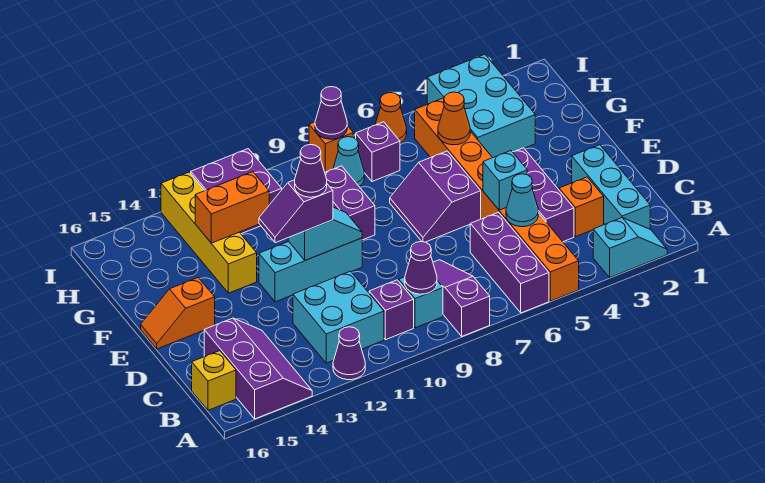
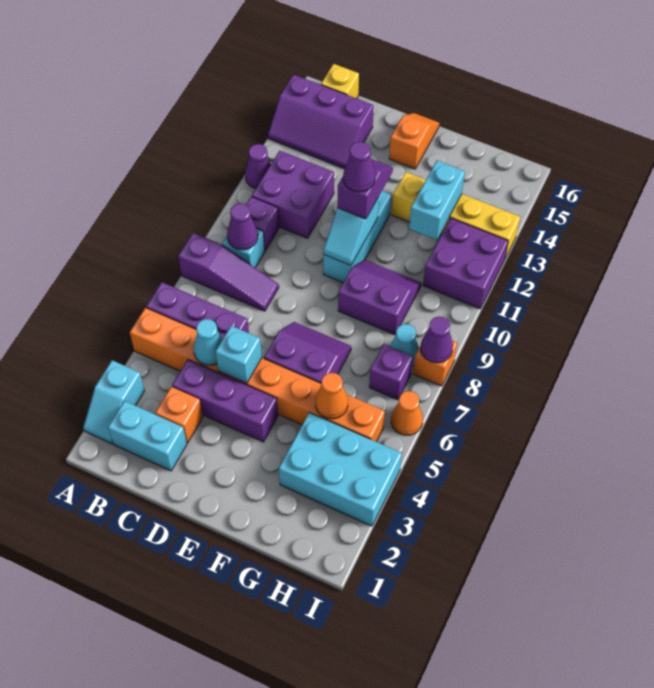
cyan brick B2:D2 level 1 -> cyan brick B2:C2 level 1
cyan brick B11:C12 level 1 -> purple brick B11:C12 level 1
orange brick G12:G13 level 2 -> cyan brick G12:G13 level 2

